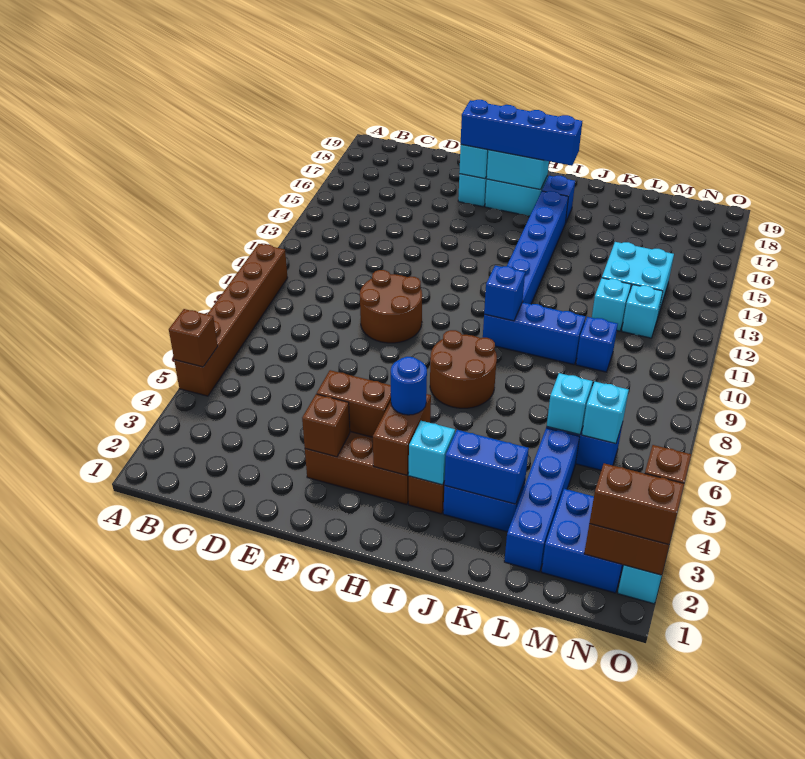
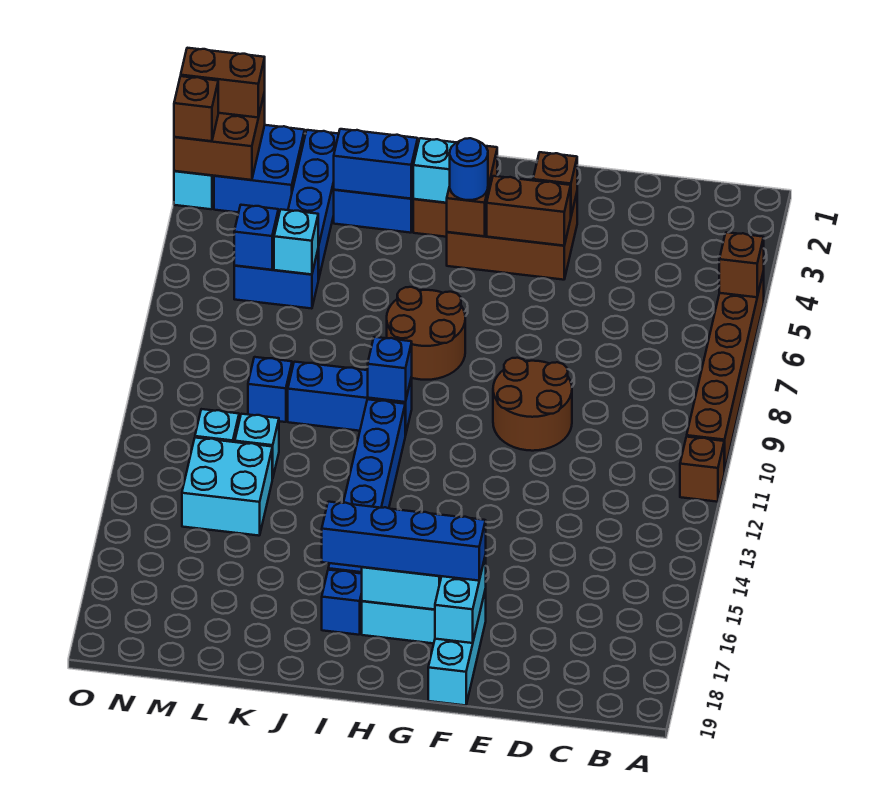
none -> brown brick A11 level 1
cyan brick M6 level 2 -> blue brick M6 level 2

